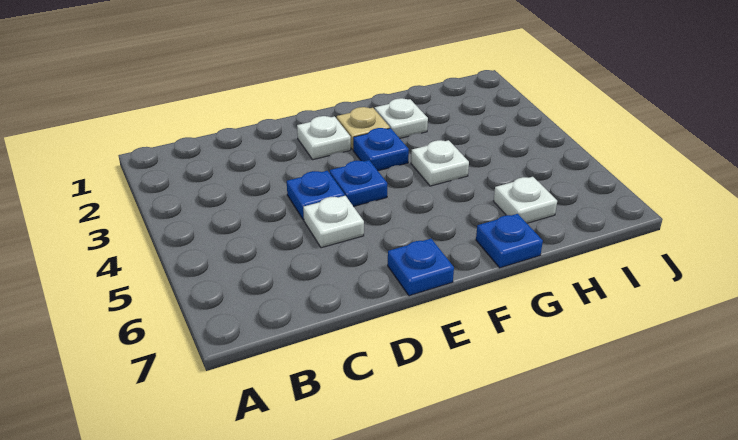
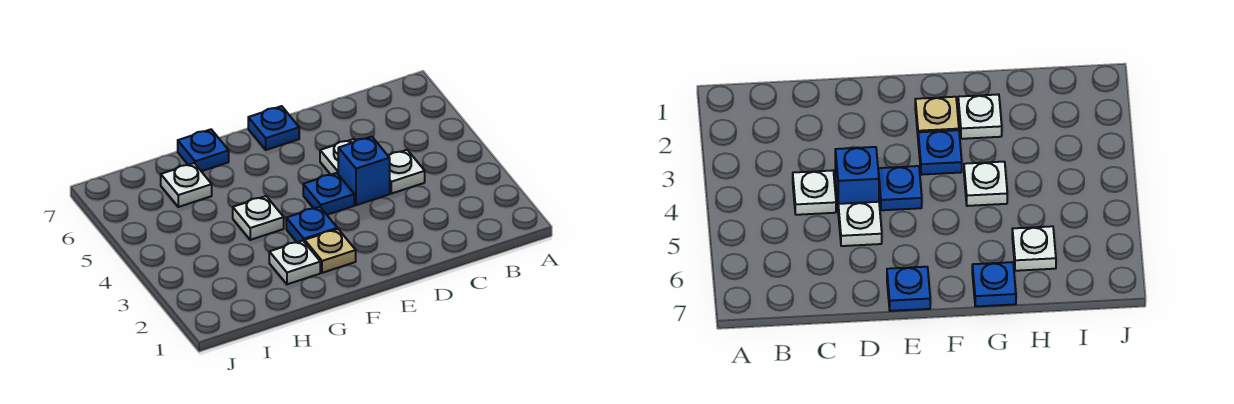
blue plate D4 level 1 -> blue brick D4 level 1
white plate E2 level 1 -> white plate C4 level 1

